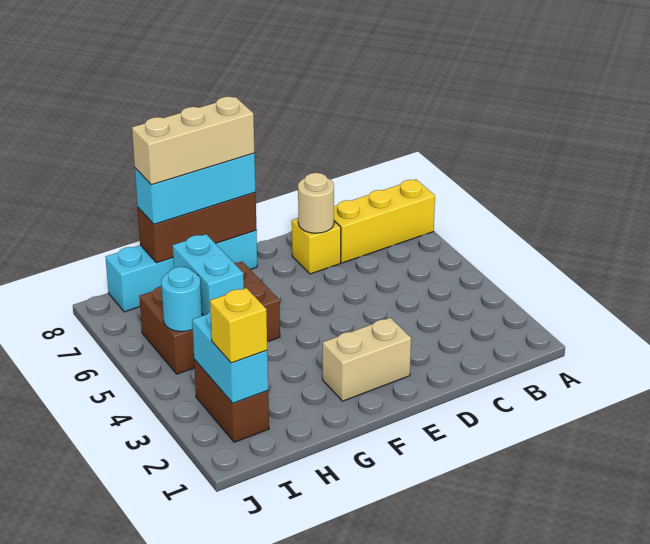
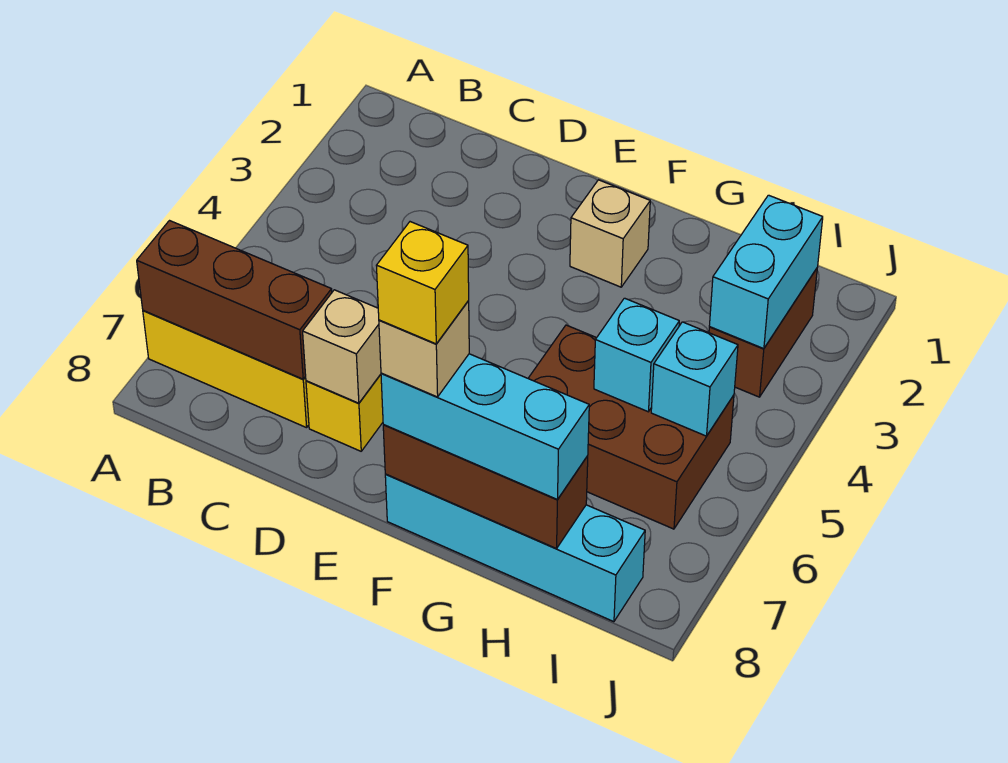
none -> brown brick A7:C7 level 2
tan round brick D7 level 2 -> tan brick D7 level 2
tan brick E2:F2 level 1 -> tan brick F2 level 1
tan brick F8:H8 level 4 -> tan brick F8 level 4
cyan brick H5:H6 level 2 -> cyan brick H5 level 2
yellow brick I2 level 3 -> yellow brick F8 level 5
cyan round brick I5 level 2 -> cyan brick I5 level 2

